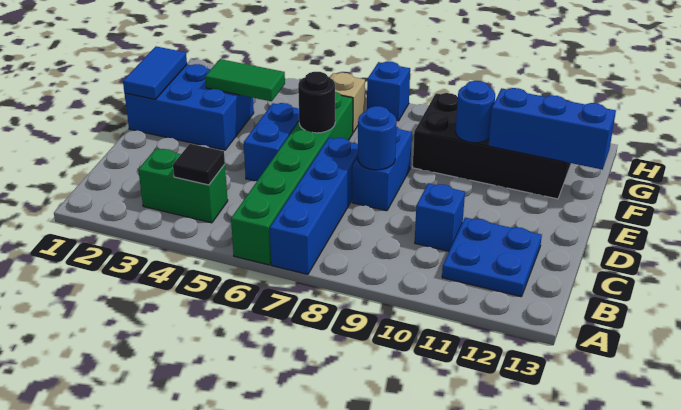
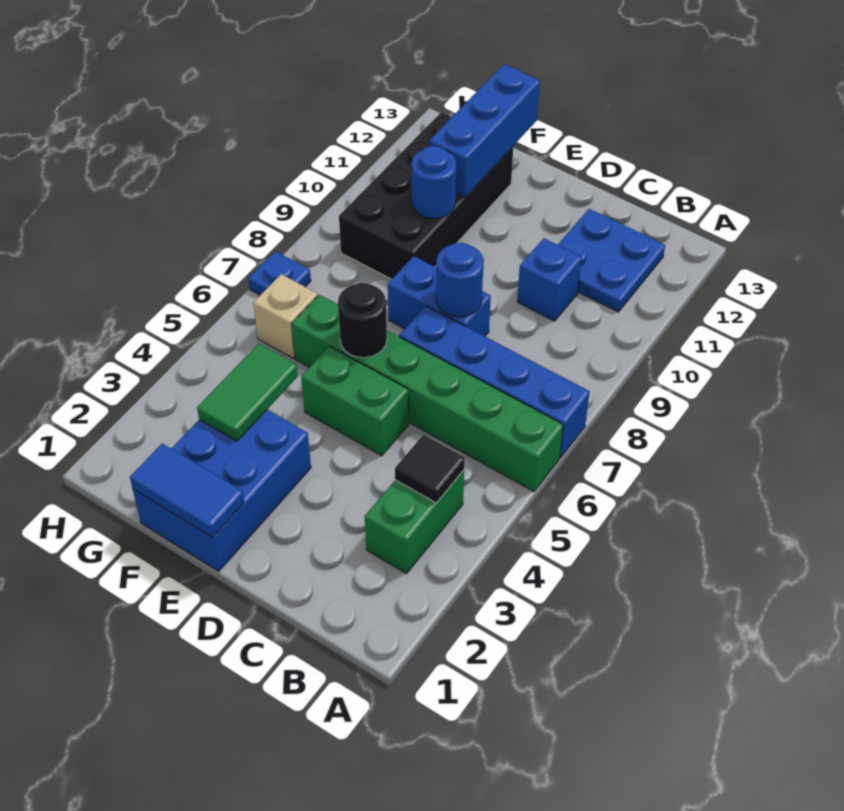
blue brick D5:E5 level 1 -> green brick D5:E5 level 1
blue brick H7 level 1 -> blue plate H7 level 1

